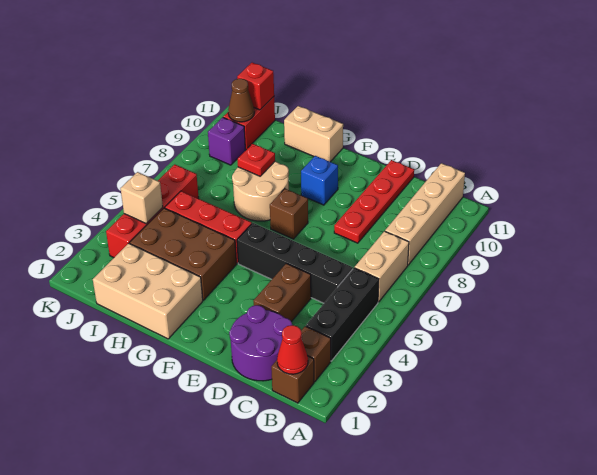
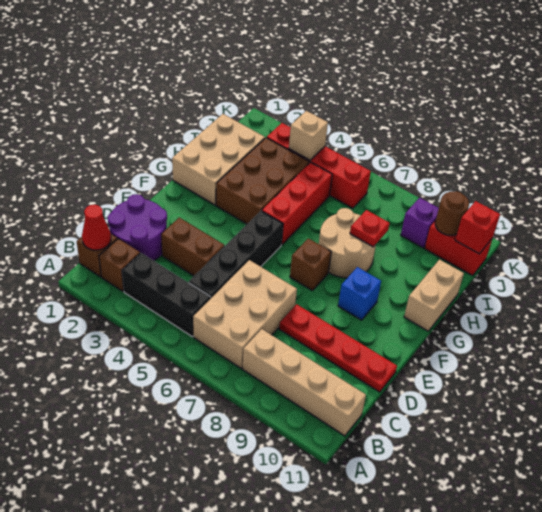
tan brick B6:B7 level 1 -> tan brick B6:D7 level 1
brown cone J10 level 2 -> brown round brick J10 level 2

